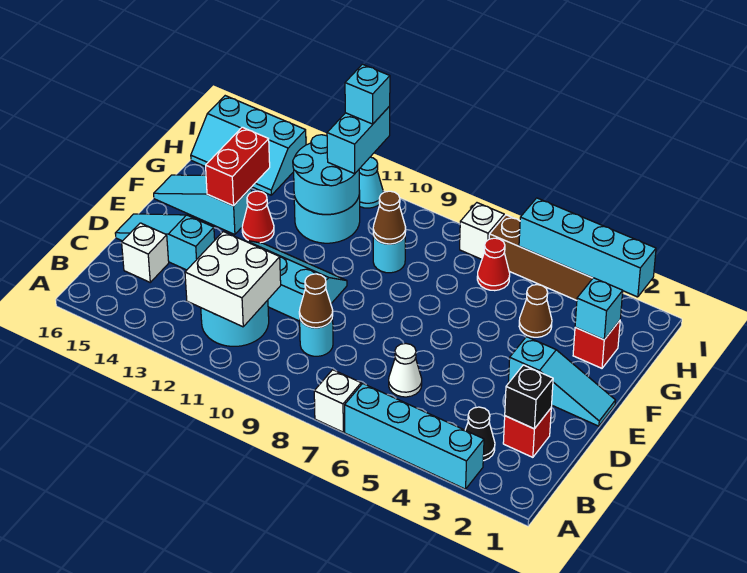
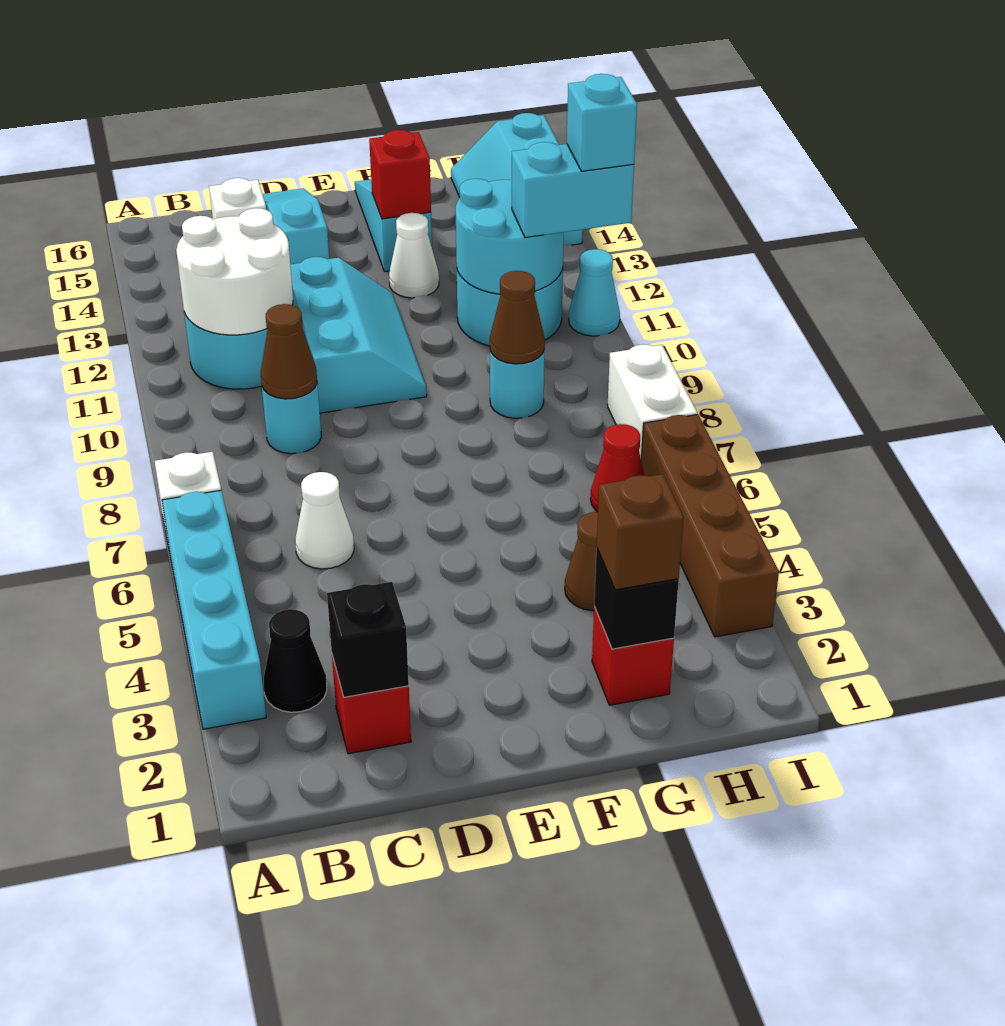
white brick B11:C12 level 2 -> white round brick B11:C12 level 2
cyan slope E1:E3 level 1 top 3 -> none
red cone F13 level 1 -> white cone F13 level 1
red brick F14:G14 level 2 -> red brick F14 level 2
cyan brick G2 level 2 -> black brick G2 level 2
none -> brown brick G2 level 3
cyan brick I2:I5 level 2 -> none
white brick I7 level 1 -> white brick I7:I8 level 1

